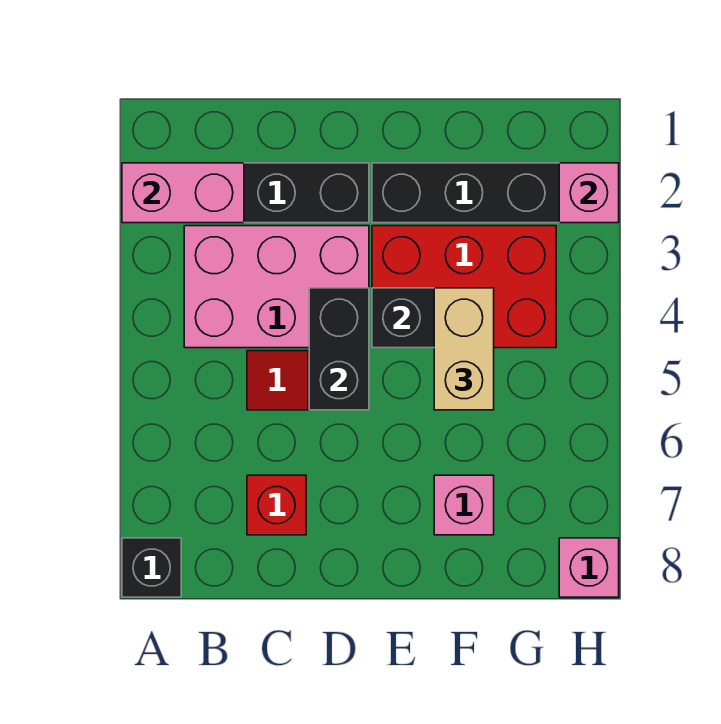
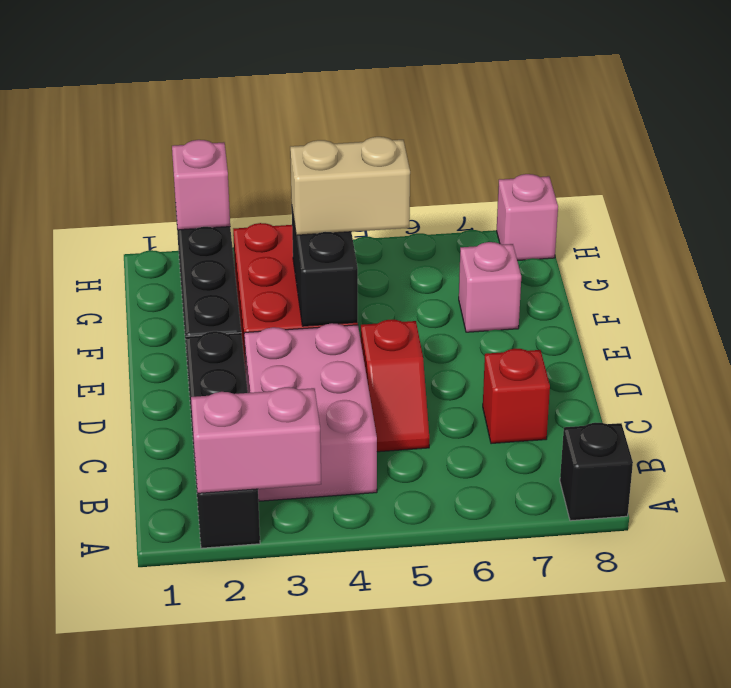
pink brick A2:B2 level 2 -> pink brick A2:A3 level 2
black brick D4:D5 level 2 -> none

